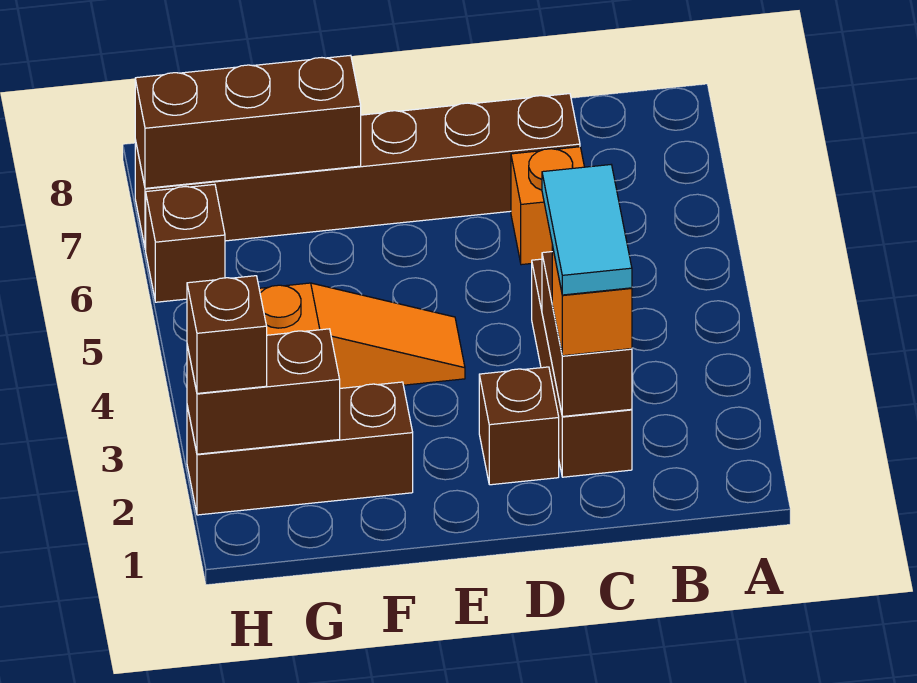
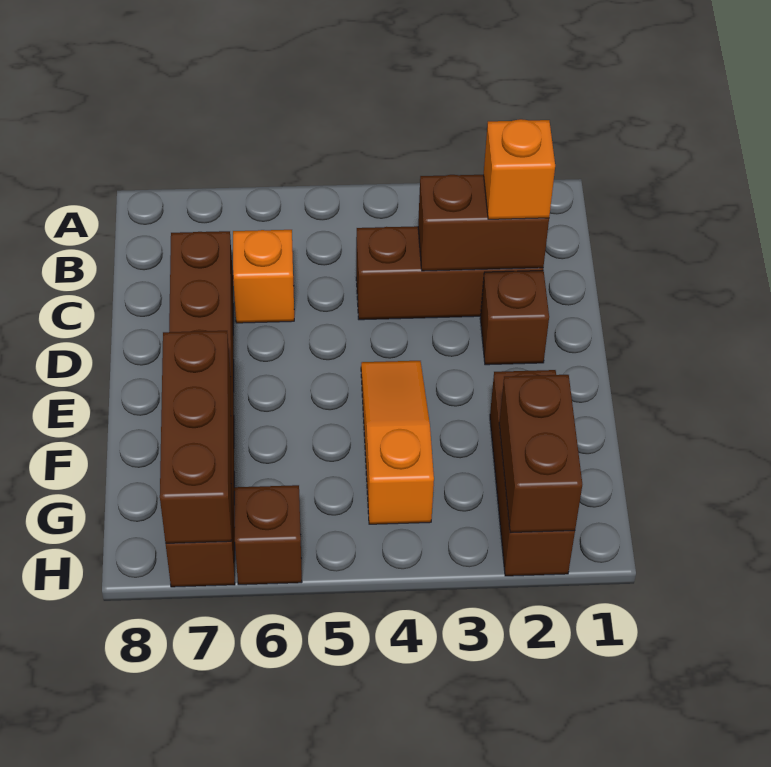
cyan tile C2:C3 level 4 -> none
brown brick H2 level 3 -> none

